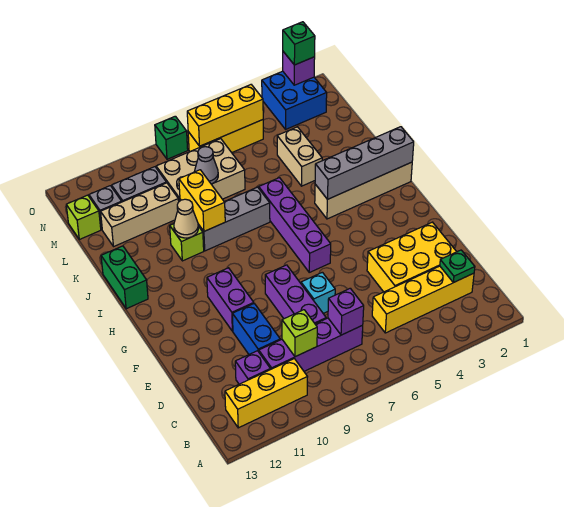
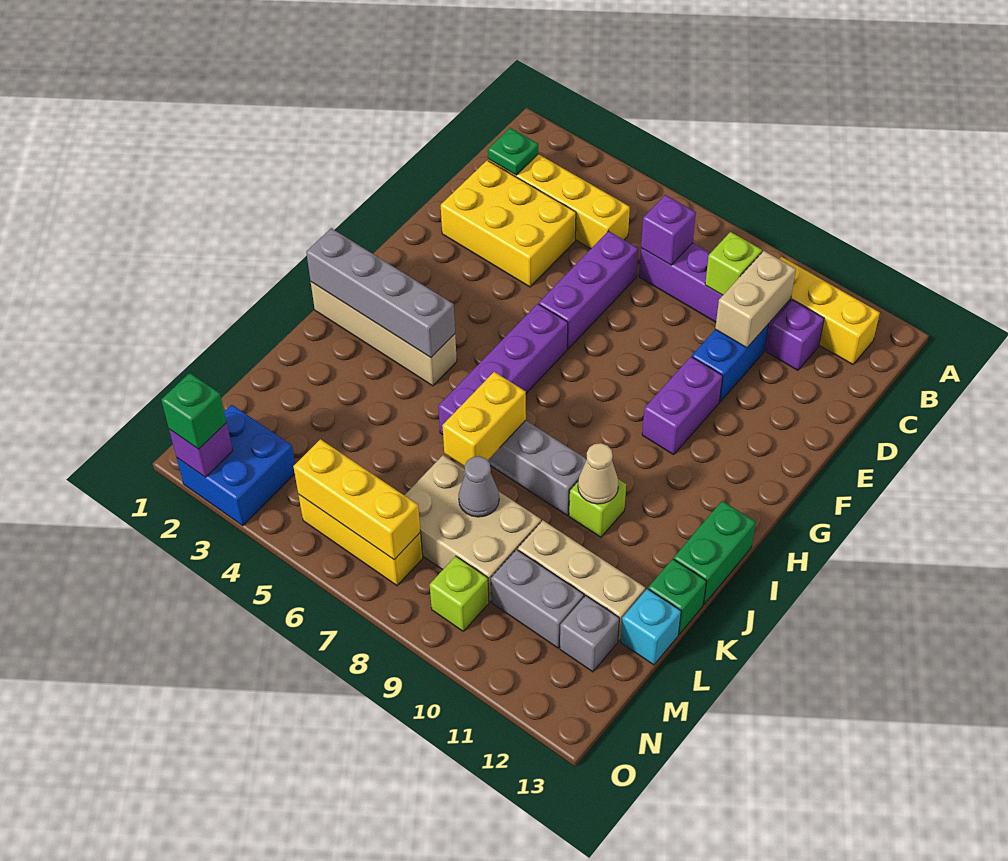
purple brick D8:F8 level 1 -> purple brick D6:F6 level 1
cyan brick E7 level 1 -> cyan brick L13 level 1
yellow brick J9:K9 level 2 -> yellow brick J7:K7 level 2
tan brick K4:L4 level 1 -> tan brick C10:D10 level 2
lime brick M13 level 1 -> lime brick N9 level 1
green brick O8 level 1 -> green brick K13 level 1

